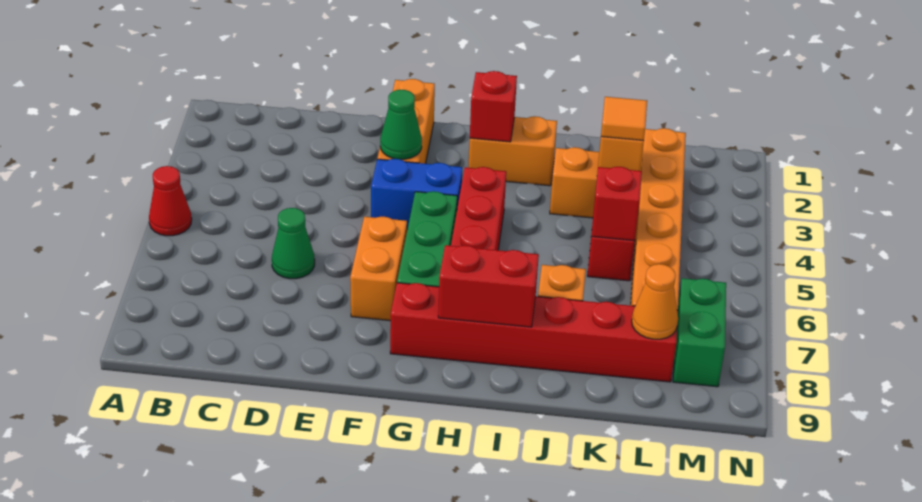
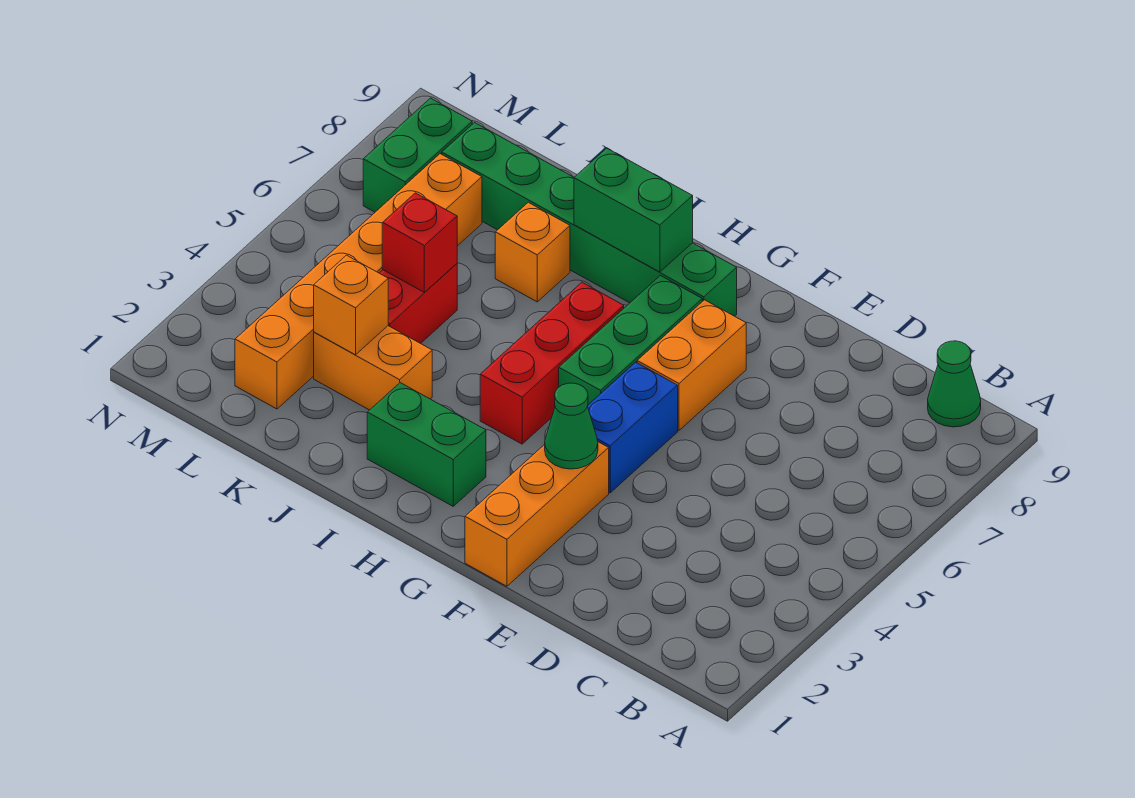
red cone A5 level 1 -> none
green cone D6 level 1 -> green cone B9 level 1
blue brick F4:G4 level 1 -> blue brick F4:F5 level 1
red brick G8:L8 level 1 -> green brick G8:L8 level 1
orange brick H2:I2 level 1 -> green brick H2:I2 level 1
red brick H2 level 2 -> none
red brick H8:I8 level 2 -> green brick H8:I8 level 2
orange tile K3 level 3 -> none
orange cone L8 level 2 -> none

